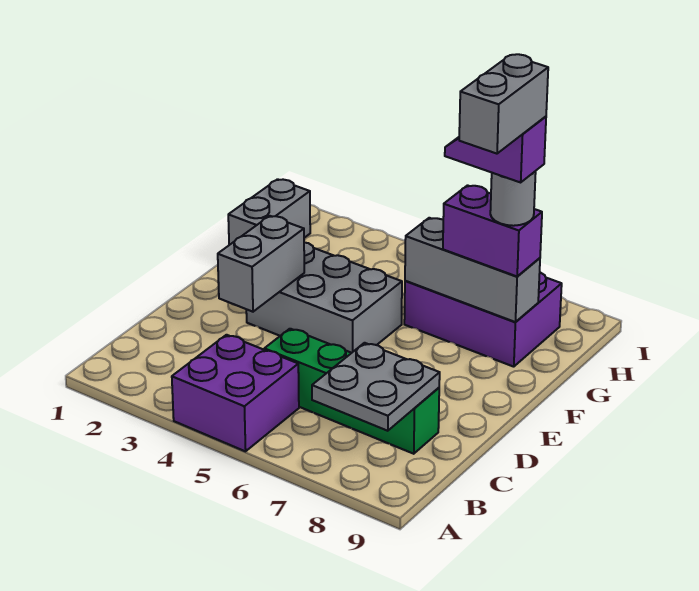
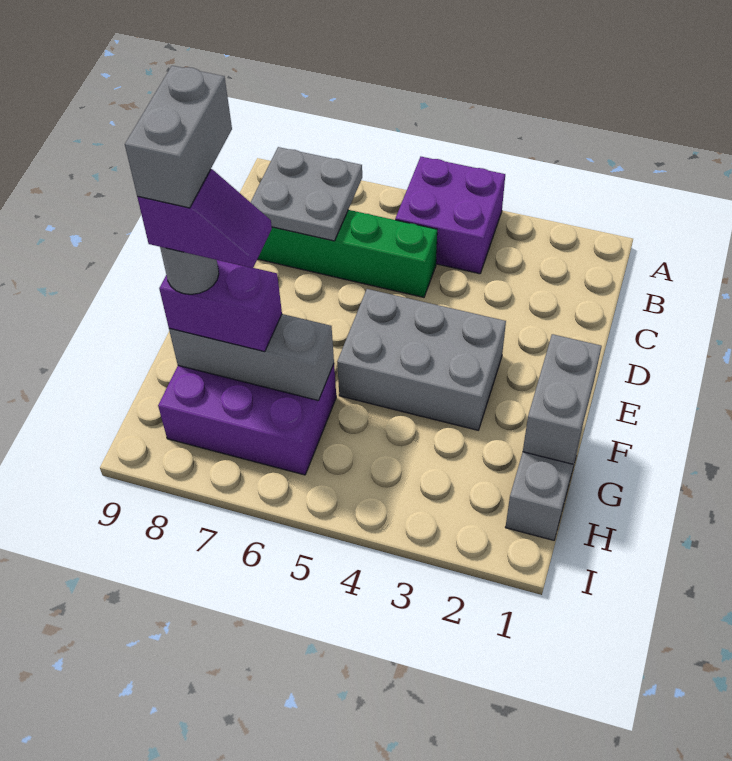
grey brick D3:E3 level 2 -> grey brick F1:G1 level 2

